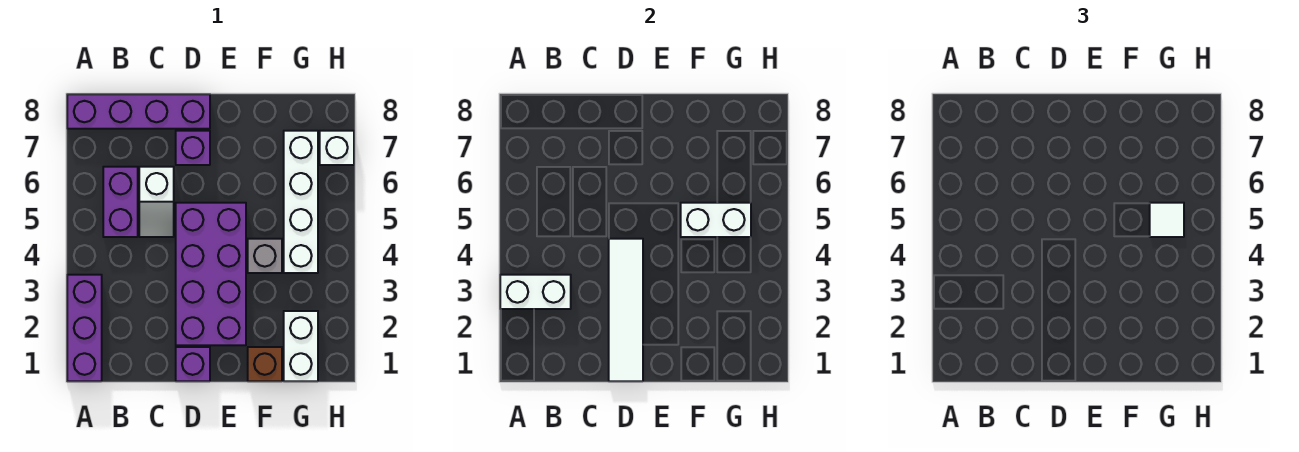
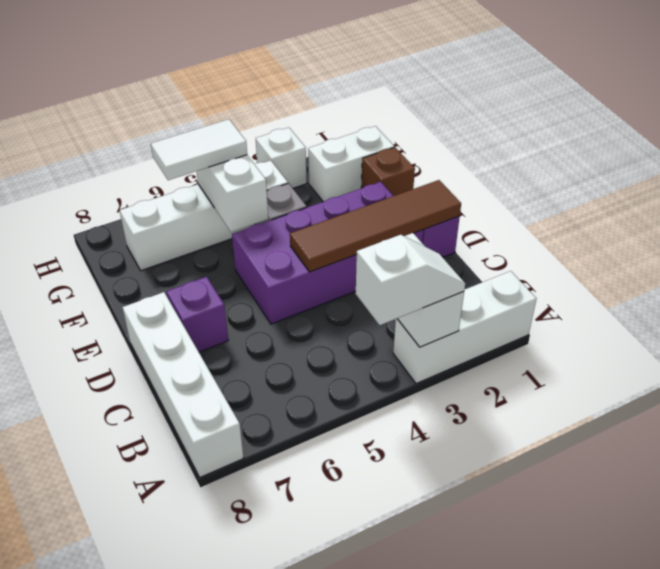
purple brick A1:A3 level 1 -> white brick A1:A3 level 1
purple brick A8:D8 level 1 -> white brick A8:D8 level 1
purple brick B5:B6 level 1 -> none
white slope C5:C6 level 1 top 6 -> white slope A3:A4 level 3 top 4
white tile D1:D4 level 2 -> brown tile D1:D4 level 2
white tile G5 level 3 -> white tile G5:G6 level 3
white brick H7 level 1 -> white brick H3 level 1

